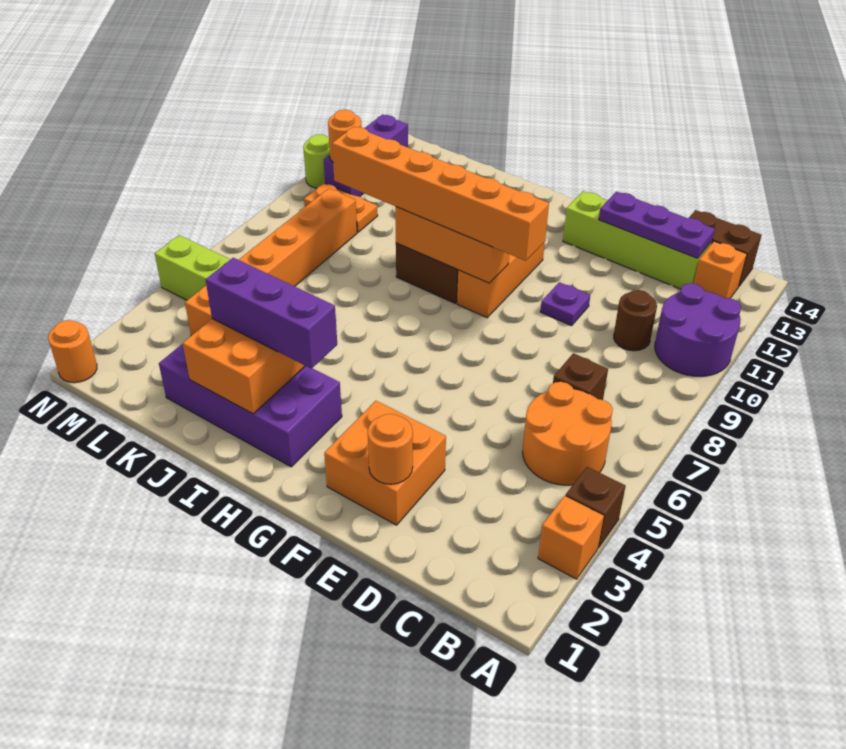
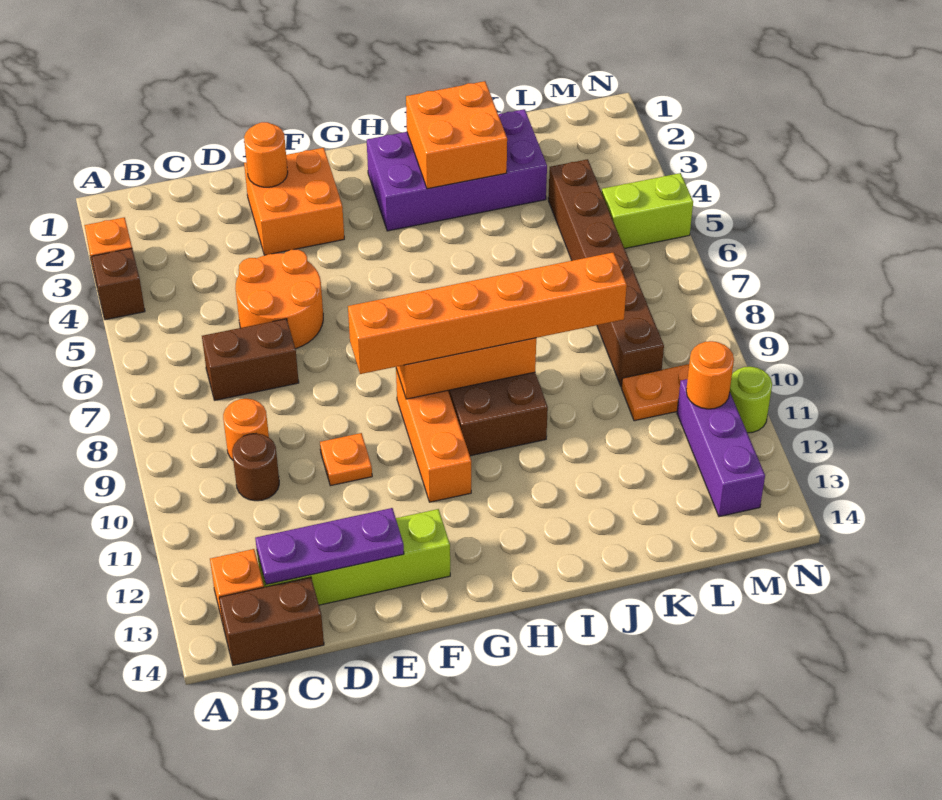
purple round brick A10:B11 level 1 -> none
orange round brick B5:C6 level 1 -> orange round brick D5:E6 level 1
brown brick C7 level 1 -> brown brick C7:D7 level 1
purple plate E10 level 1 -> orange plate E10 level 1
purple brick H3:J3 level 3 -> none
orange brick L4:L9 level 1 -> brown brick L4:L9 level 1
orange round brick N1 level 1 -> orange round brick C9 level 1

